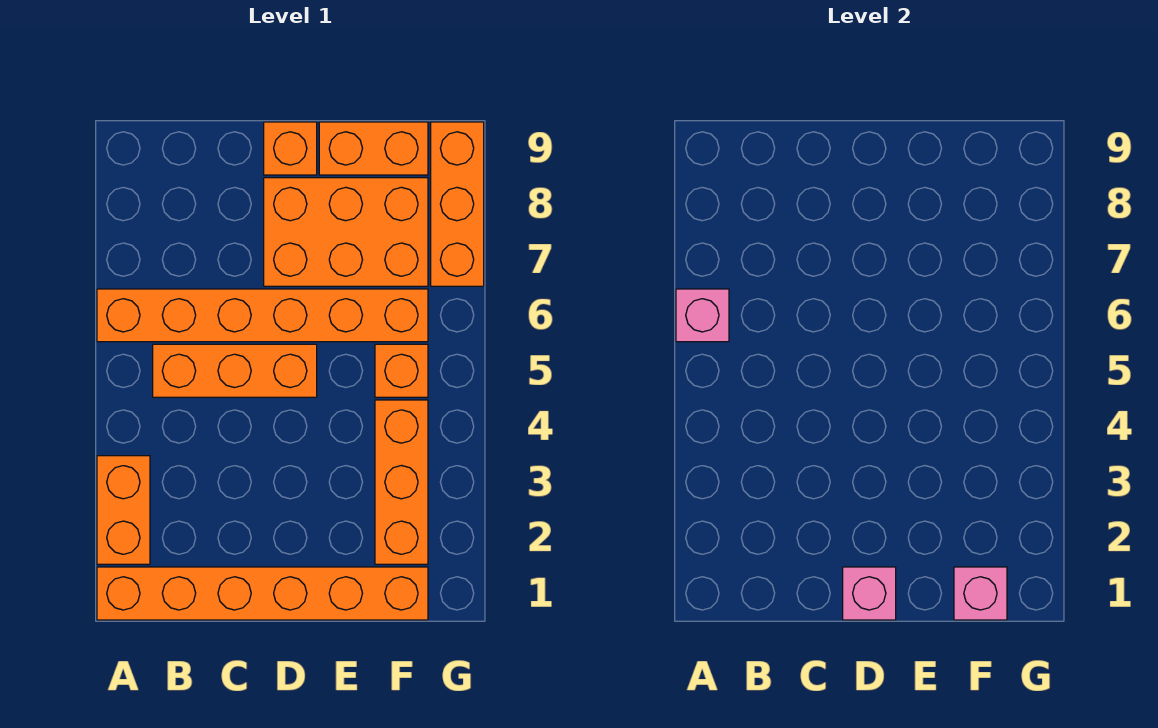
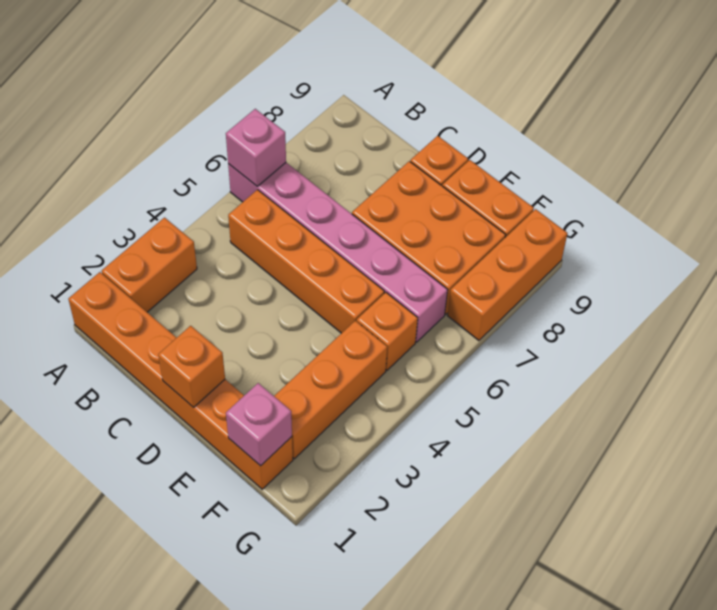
orange brick A6:F6 level 1 -> pink brick A6:F6 level 1
orange brick B5:D5 level 1 -> orange brick B5:E5 level 1
pink brick D1 level 2 -> orange brick D1 level 2

